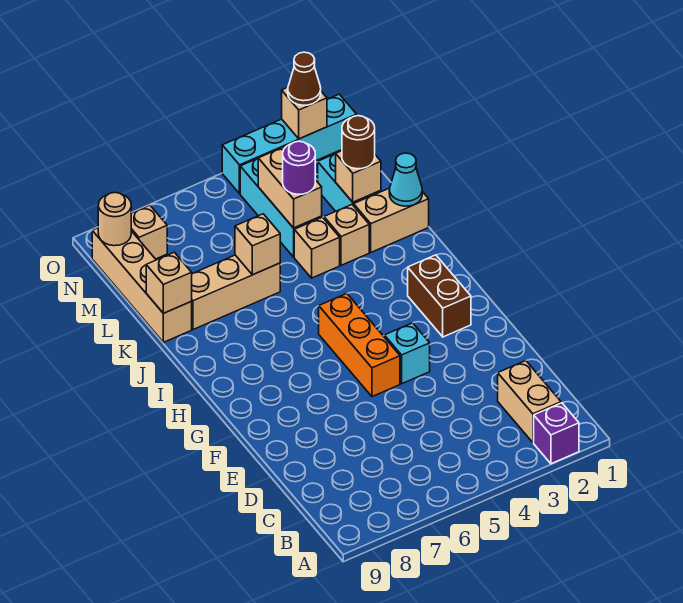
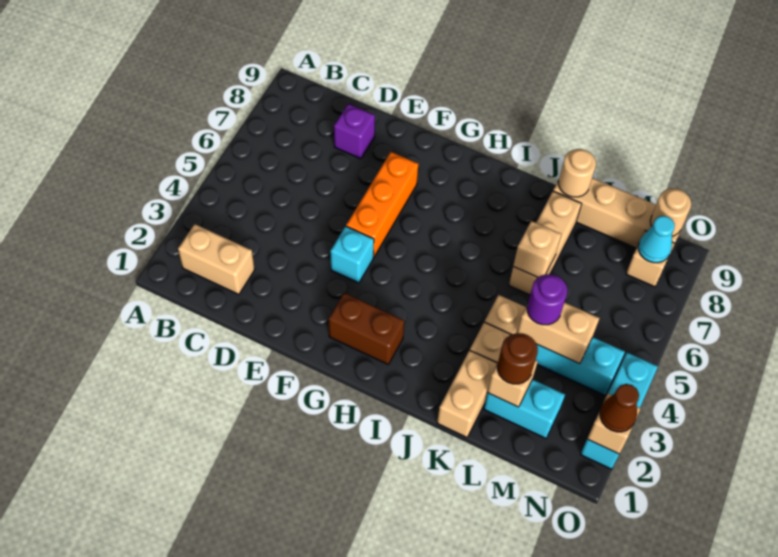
purple brick A2 level 1 -> purple brick D8 level 1
orange brick F5:H5 level 1 -> orange brick F5:F7 level 1
cyan cone K1 level 2 -> cyan cone N8 level 2
tan brick K9 level 2 -> tan round brick K9 level 2
cyan brick O1:O4 level 1 -> cyan brick O2:O4 level 1

